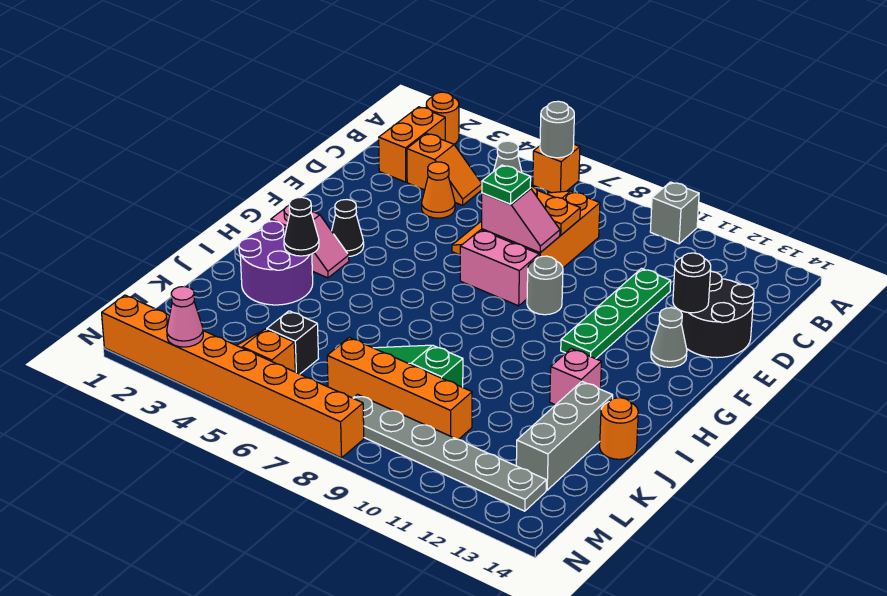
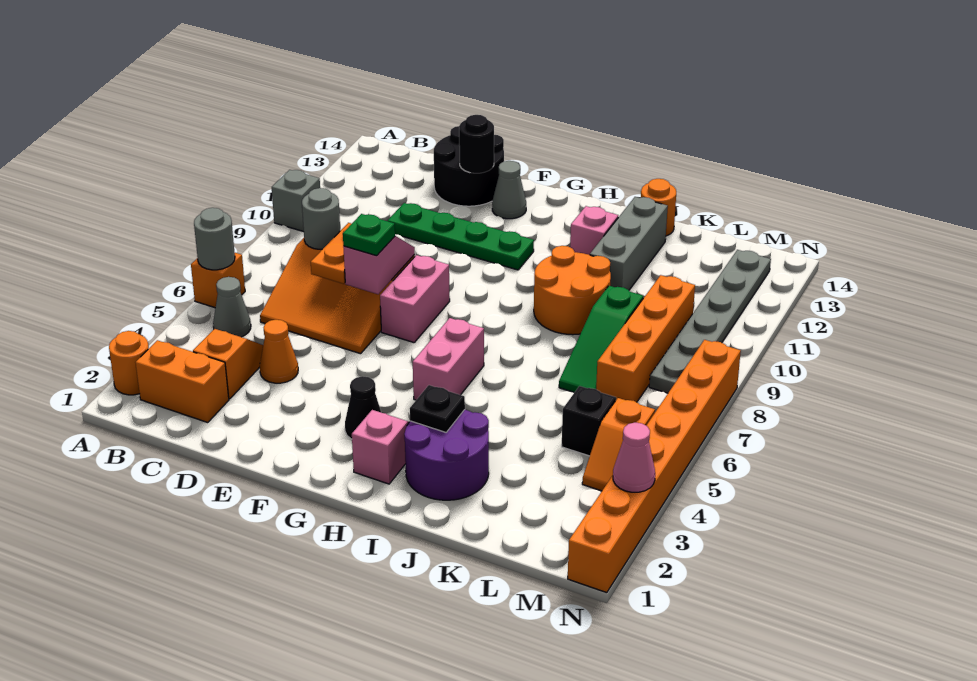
grey round brick F9 level 1 -> grey round brick C8 level 2
none -> pink brick H5:H6 level 1
black cone I3 level 2 -> black plate I3 level 2
none -> orange round brick I9:J10 level 1
grey brick J13:L13 level 1 -> grey brick J11:J13 level 1

